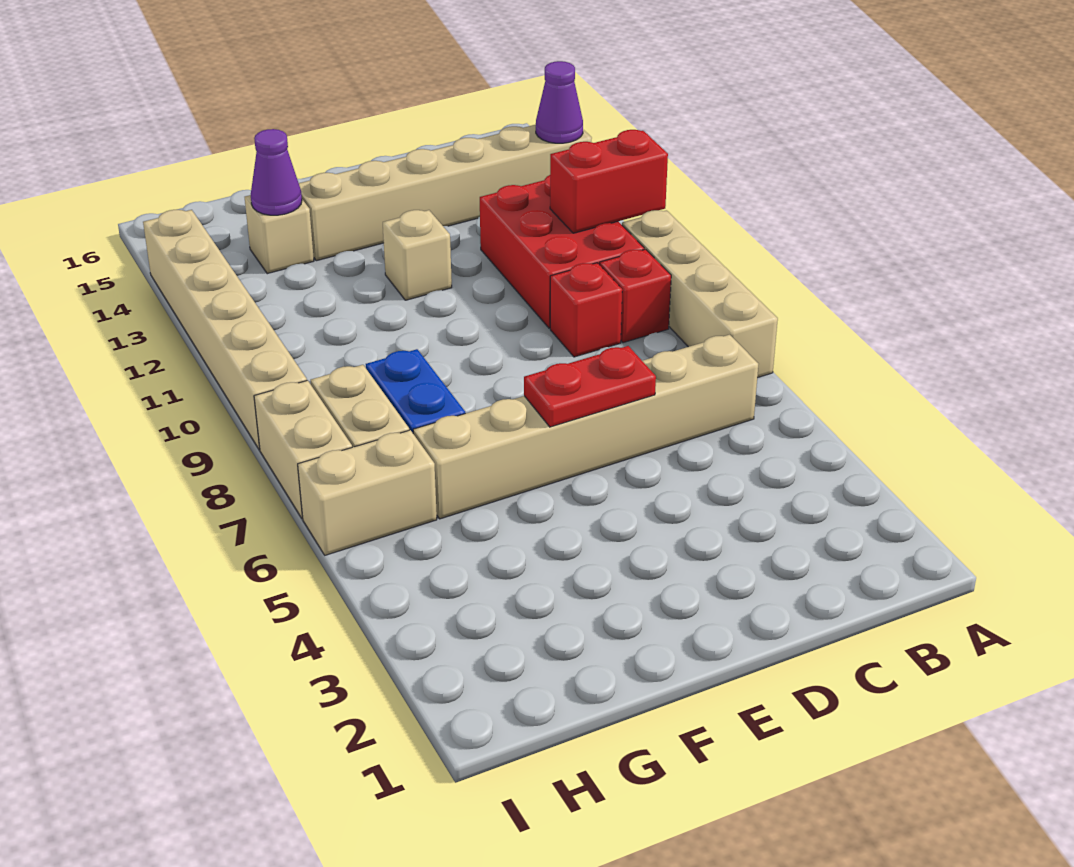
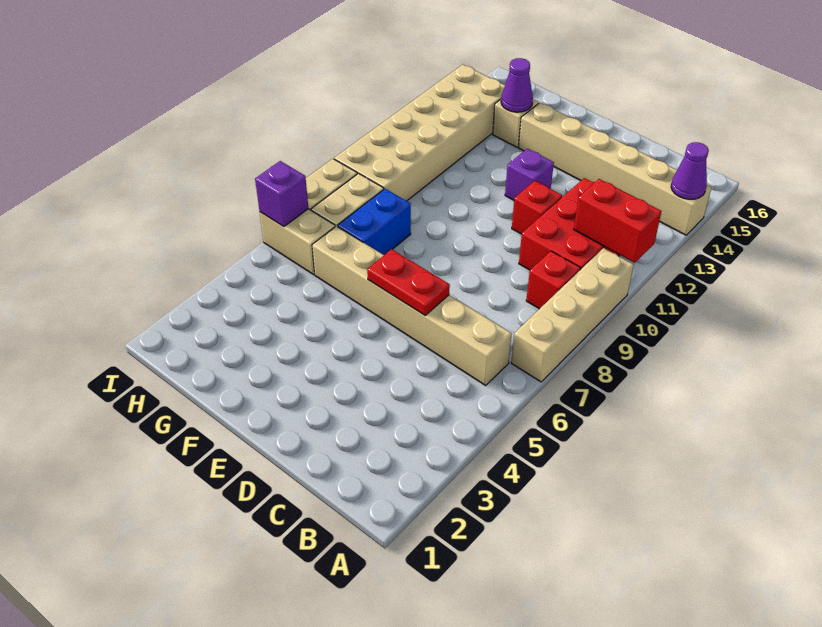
red brick C9 level 1 -> red brick D11 level 1
tan brick E12 level 1 -> purple brick E12 level 1
none -> purple brick I6 level 2
tan brick I9:I14 level 1 -> tan brick H9:I14 level 1

